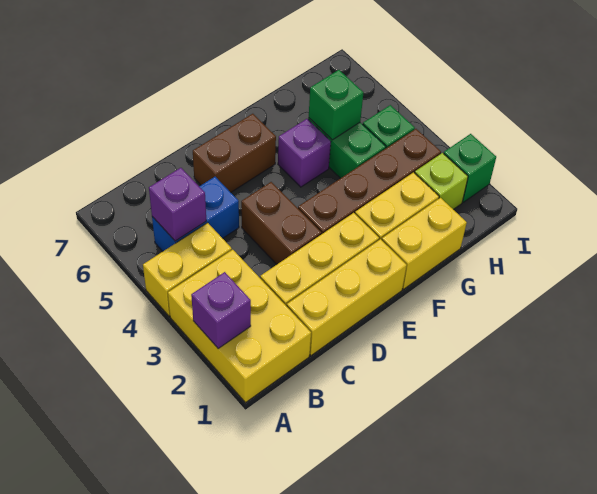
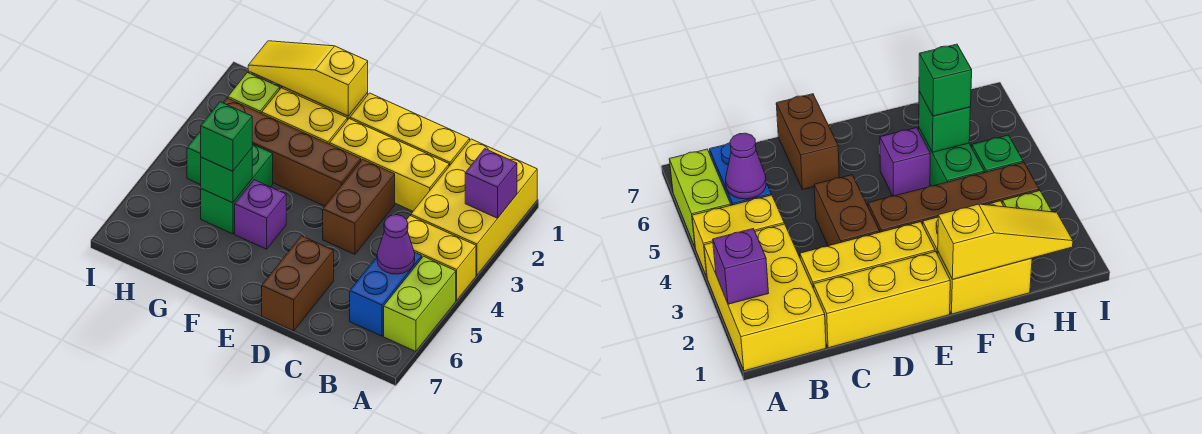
none -> lime brick A5:A6 level 1
blue brick B5:C5 level 1 -> blue brick B5:B6 level 1
purple brick B5 level 2 -> purple cone B5 level 2
brown brick D6:E6 level 1 -> brown brick D6:D7 level 1
none -> yellow slope F1:H1 level 2 top F
green brick I2 level 1 -> green brick G5 level 3

